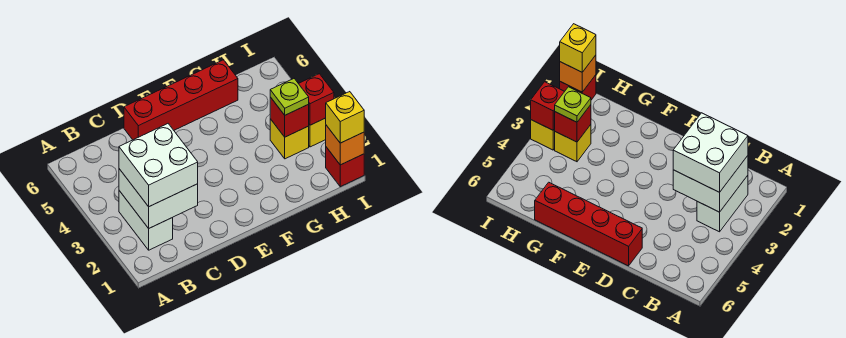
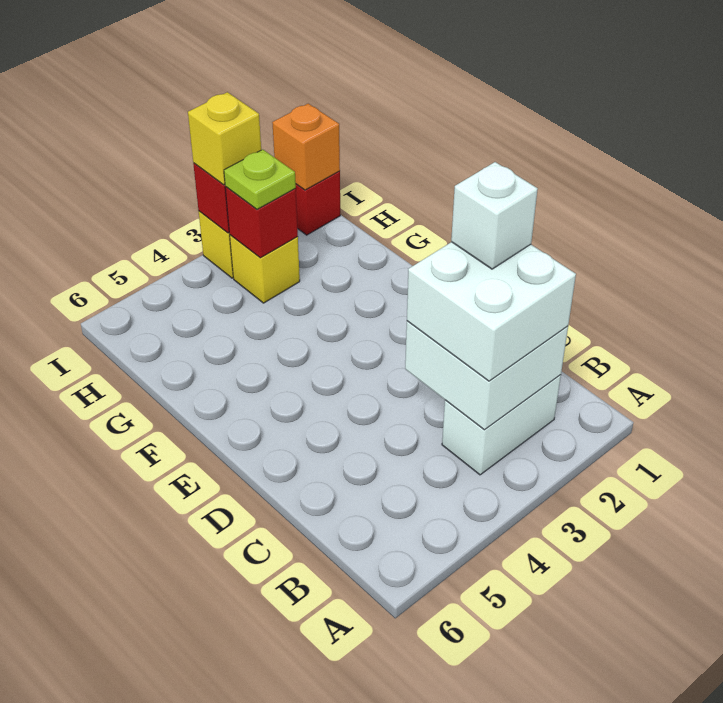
none -> white brick C2 level 4
red brick D6:G6 level 1 -> none
yellow brick I1 level 3 -> yellow brick I3 level 3

